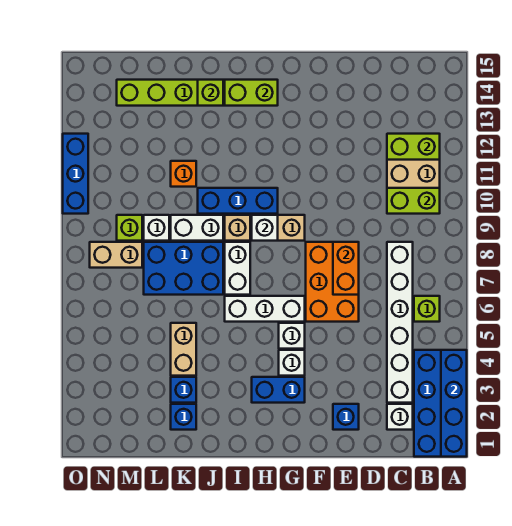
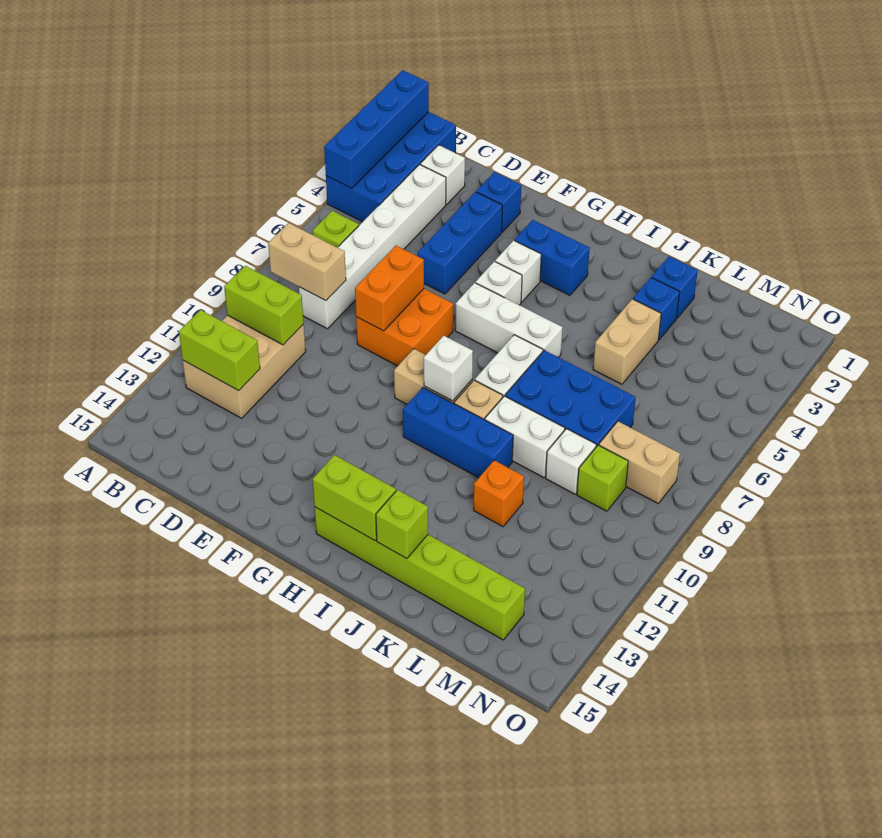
none -> tan brick B8:C8 level 2
orange brick E6:F8 level 1 -> orange brick E7:F8 level 1
blue brick O10:O12 level 1 -> blue brick E3:E5 level 1

